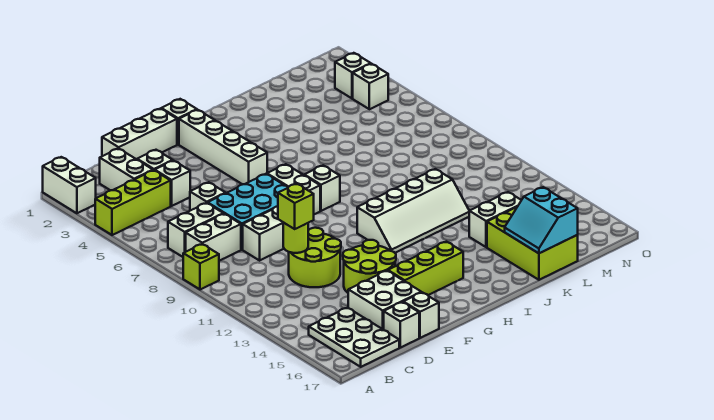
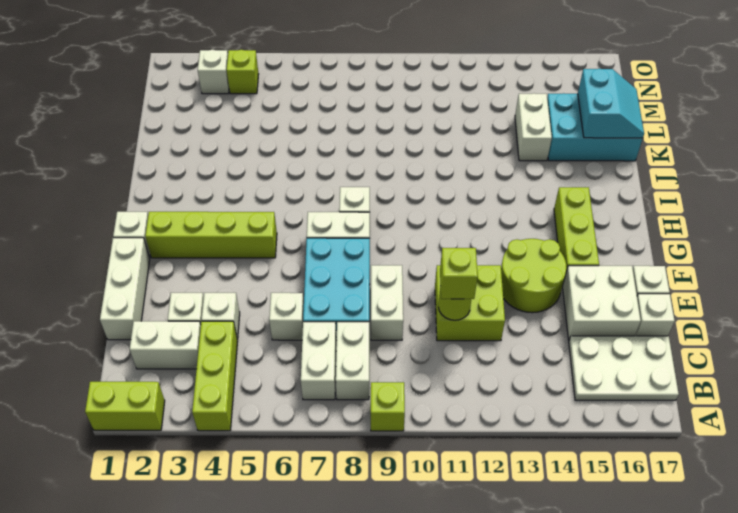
white brick A1:A2 level 1 -> lime brick A1:A2 level 1
lime round brick D11:E12 level 1 -> lime brick D11:E12 level 1
white brick G2:G5 level 1 -> lime brick G2:G5 level 1
white slope H11:K12 level 1 top 11 -> none
lime brick K15:L17 level 1 -> cyan brick K15:L17 level 1
cyan slope K16:L17 level 2 top L -> cyan slope K16:L17 level 2 top 16
white brick N4 level 1 -> lime brick N4 level 1

